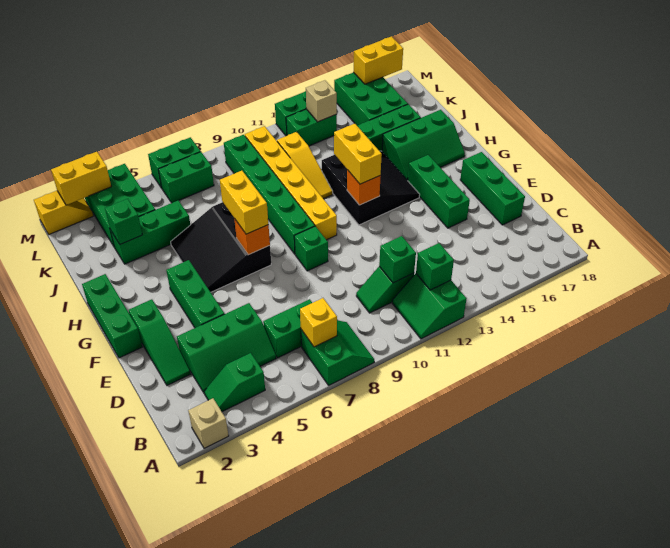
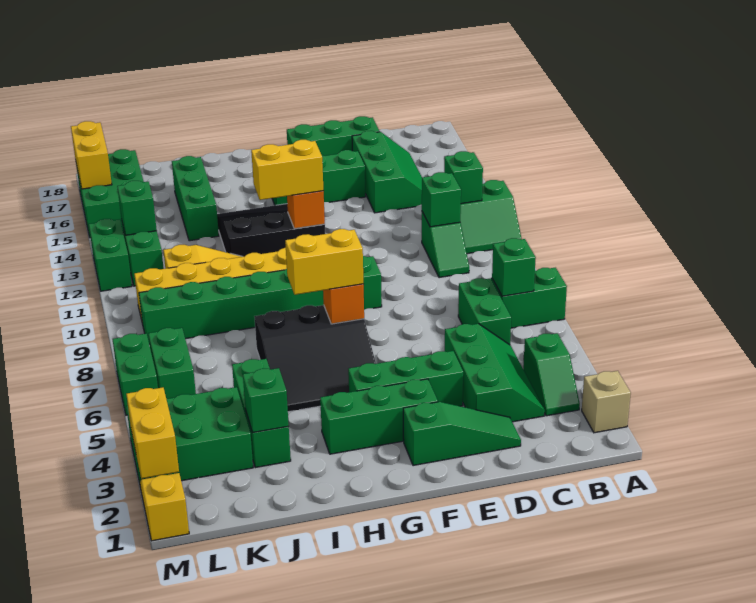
yellow brick B7 level 2 -> green brick B7 level 2
green brick F1:H1 level 1 -> green brick F3:H3 level 1
green slope H15:I17 level 1 top I -> green slope C14:D16 level 1 top D
green brick K15:M16 level 1 -> green brick L15:M17 level 1
tan brick L13 level 2 -> green brick L13 level 2

